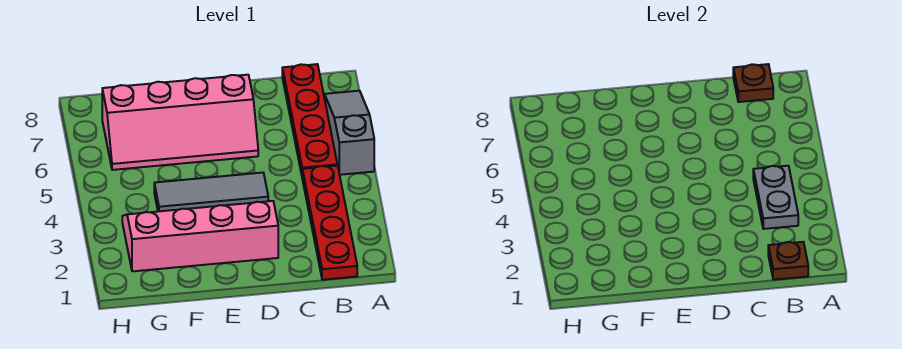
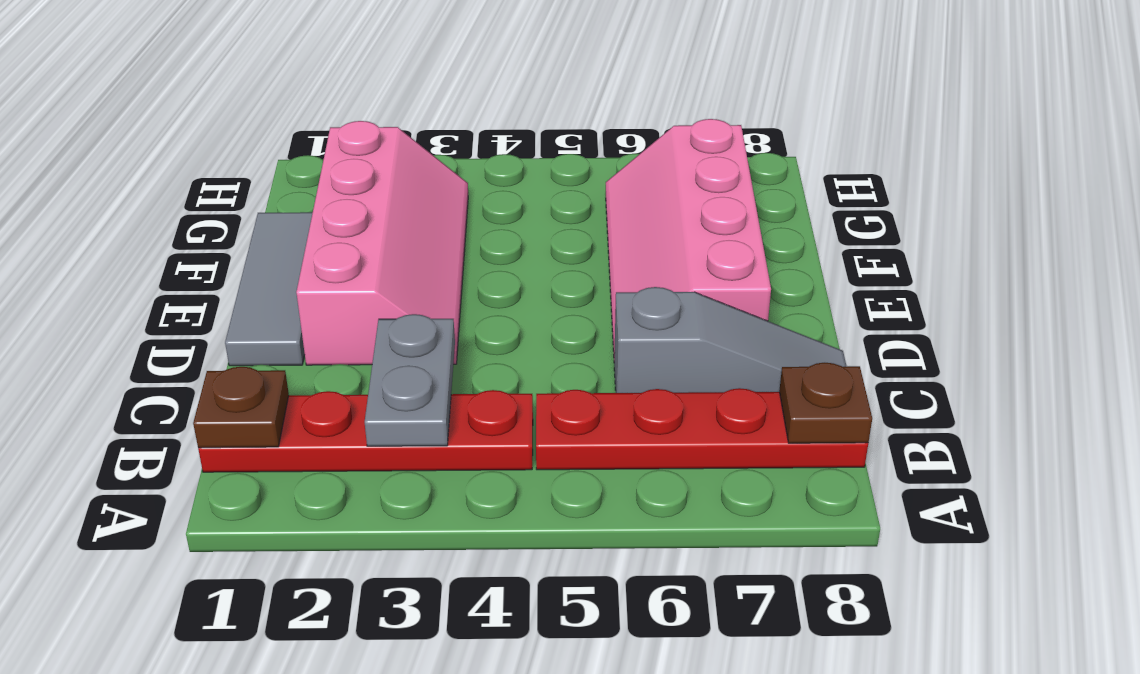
grey slope A5:A7 level 1 top 5 -> grey slope C6:C8 level 1 top 6
grey plate B3:B4 level 2 -> grey plate B3:C3 level 2
grey tile D4:F4 level 1 -> grey tile D1:F1 level 1

